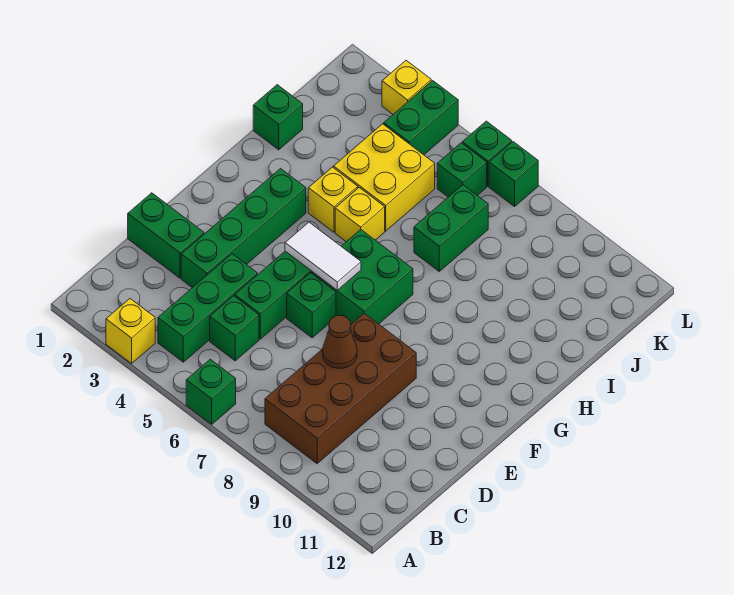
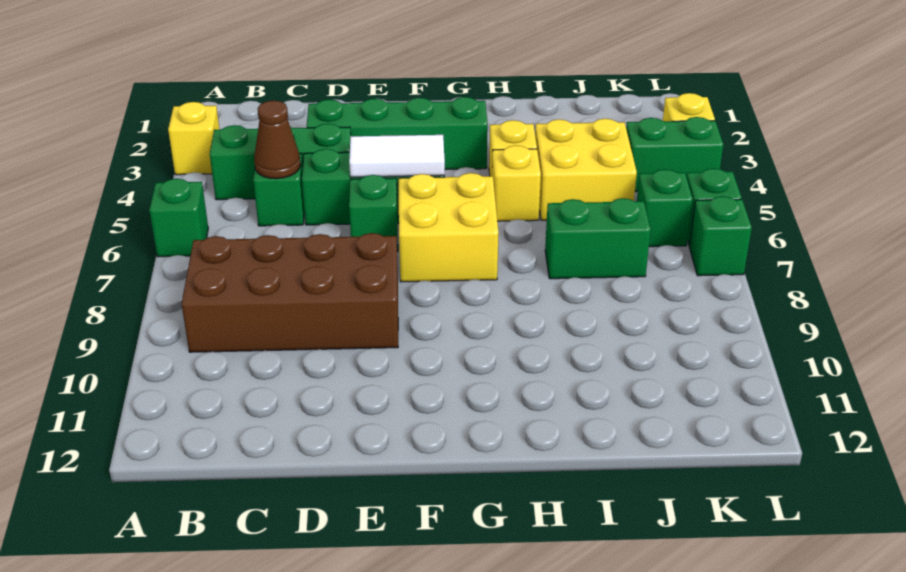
green brick D1:D2 level 1 -> none
brown cone D8 level 2 -> brown cone C5 level 2
white tile F5:F6 level 2 -> white tile E5:F5 level 2
green brick F6:G7 level 1 -> yellow brick F6:G7 level 1
green brick I1 level 1 -> none

